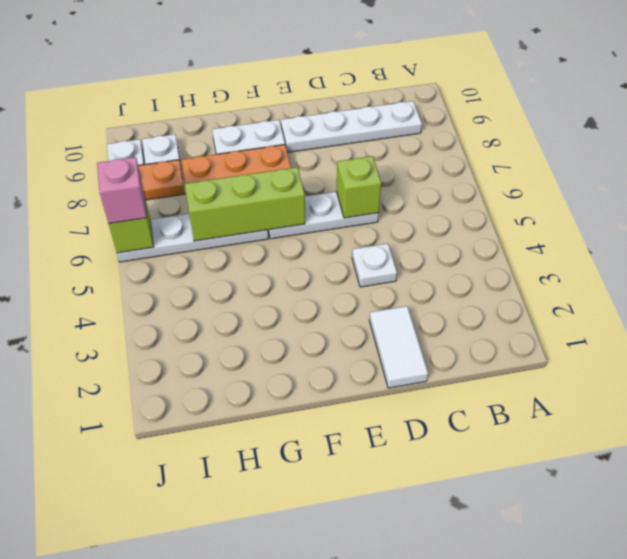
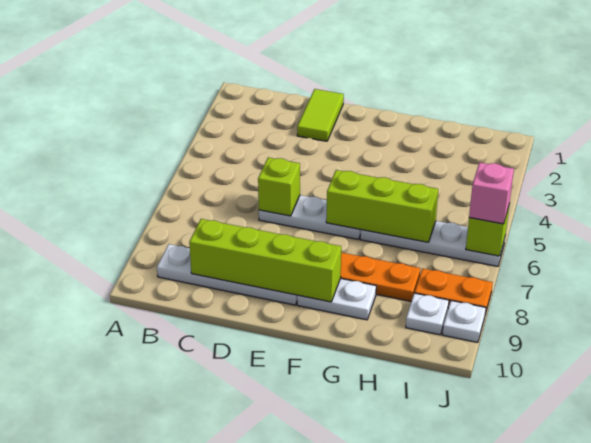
none -> lime brick C9:F9 level 2
white tile D1:D2 level 1 -> lime tile D1:D2 level 1
white plate D4 level 1 -> none

